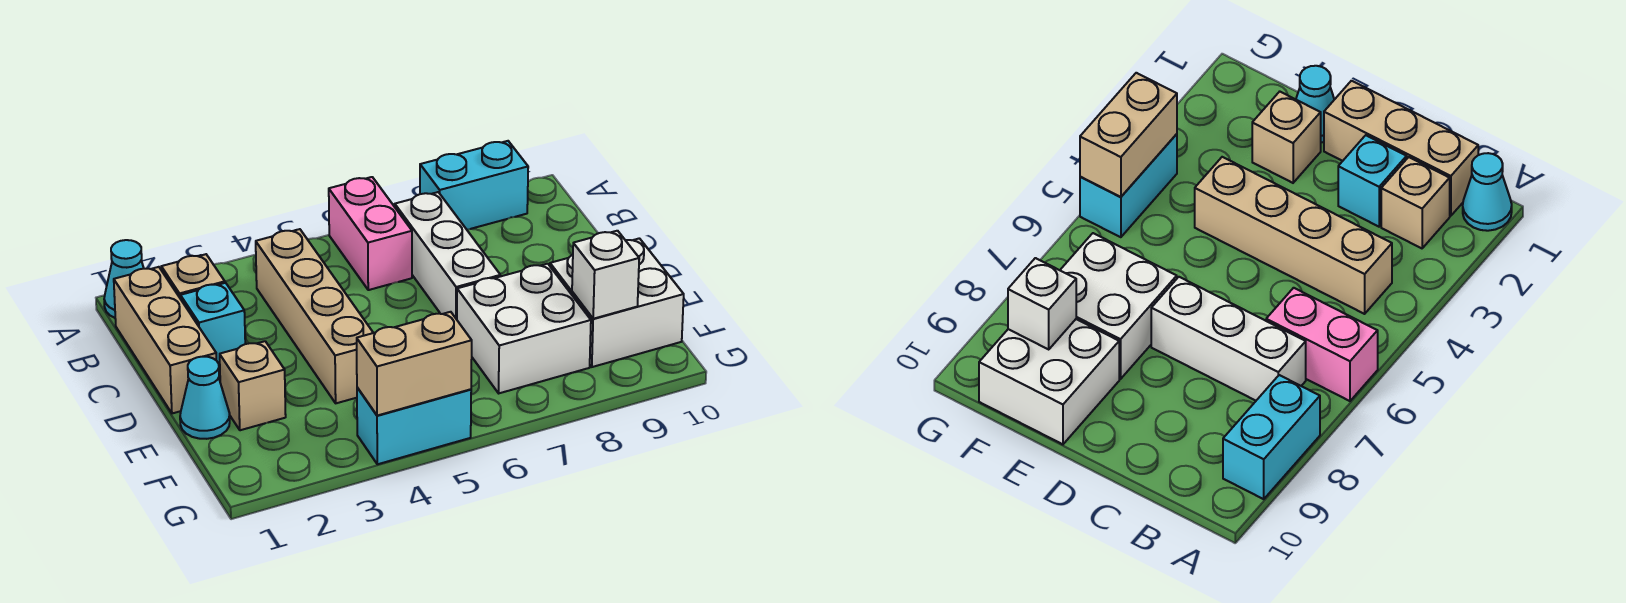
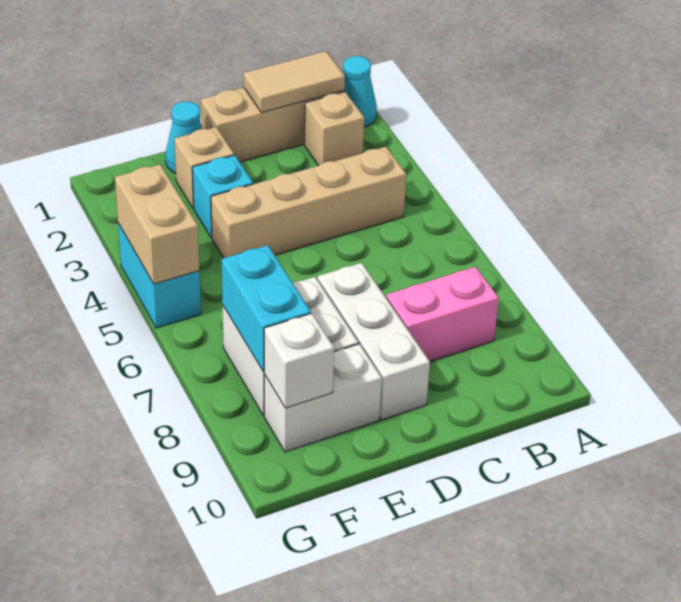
pink brick A6:B6 level 1 -> pink brick B8:C8 level 1
cyan brick A8:A9 level 1 -> cyan brick F7:F8 level 2
none -> tan tile B1:C1 level 2
white brick B7:D7 level 1 -> white brick D7:D9 level 1
cyan brick C2 level 1 -> cyan brick E3 level 1
white brick E9:F10 level 1 -> white brick E9:F9 level 1

